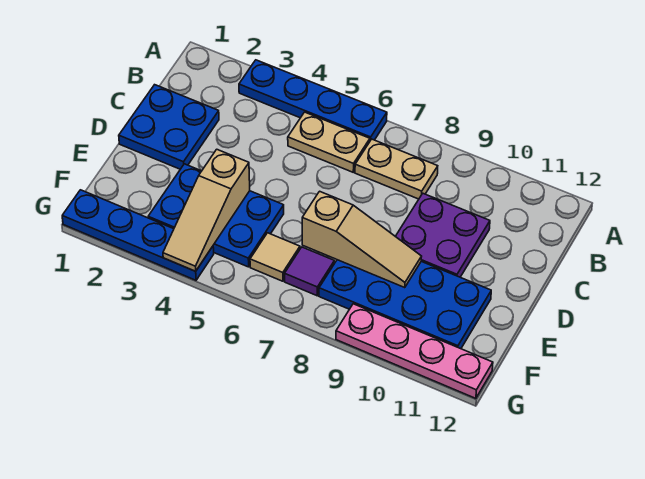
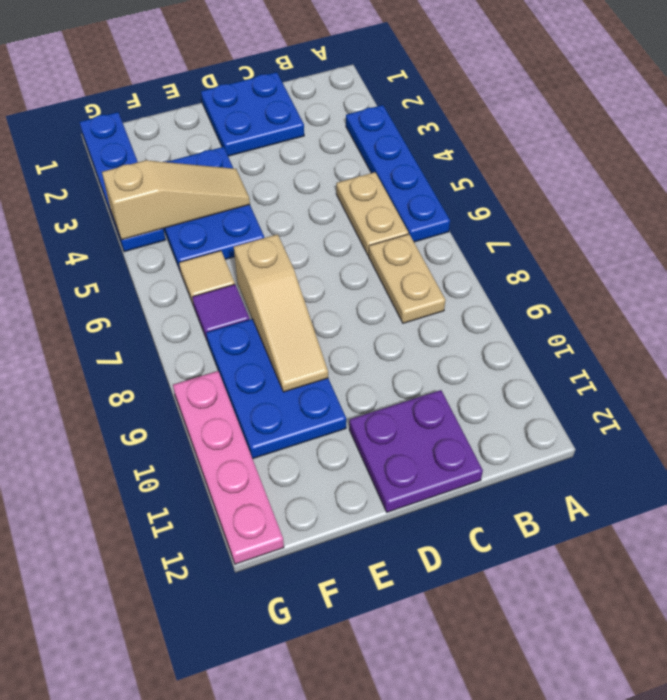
purple plate C9:D10 level 1 -> purple plate C11:D12 level 1
tan slope E4:G4 level 2 top E -> tan slope E4:G4 level 2 top G
blue plate E8:F11 level 1 -> blue plate E8:F10 level 1

